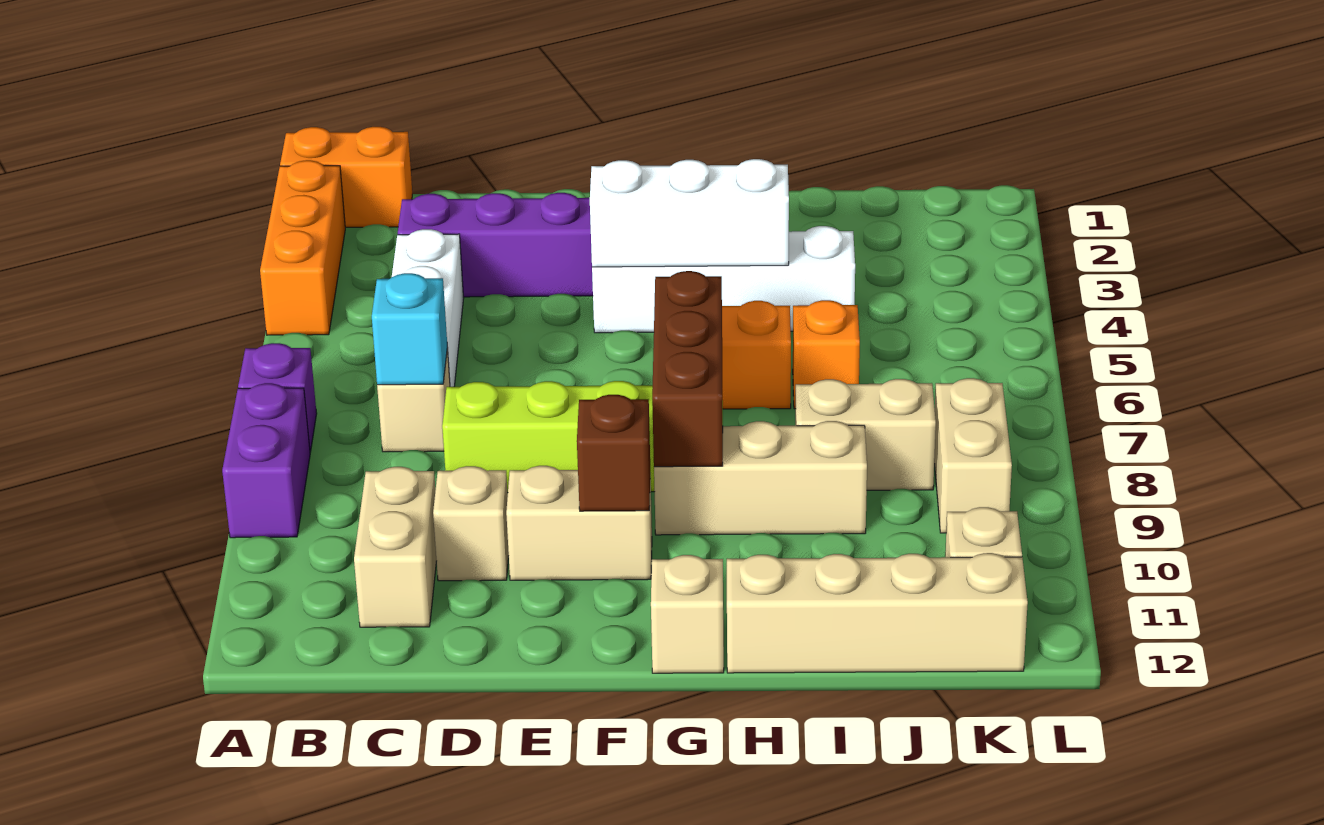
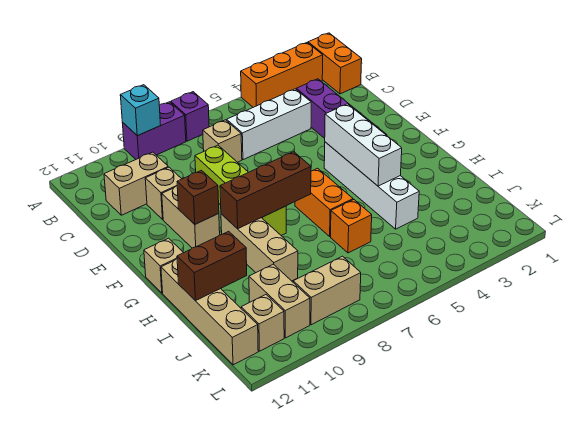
cyan brick C7 level 2 -> cyan brick A9 level 2
tan brick I8:J8 level 1 -> tan brick J10:K10 level 1
none -> brown brick I11:I12 level 2

